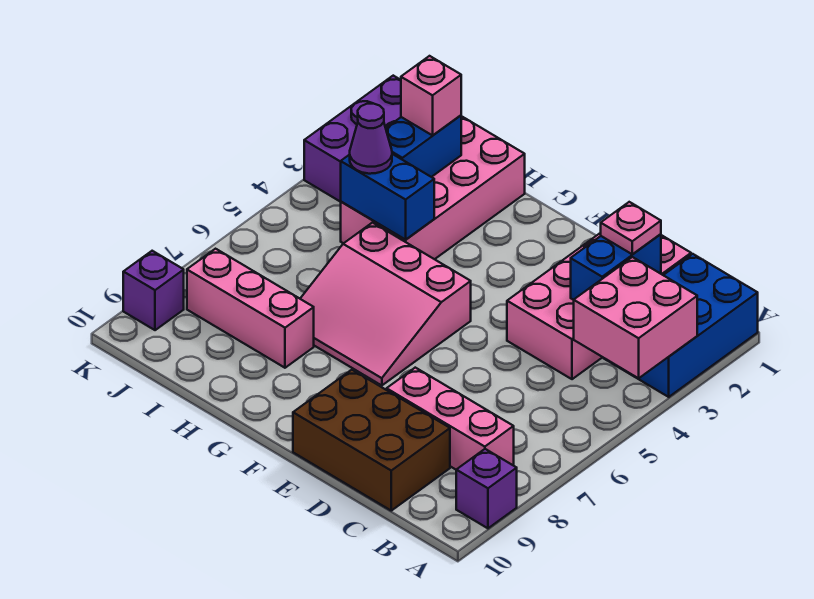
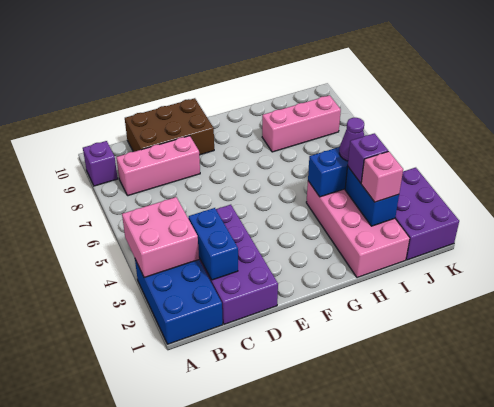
pink brick C1:D4 level 1 -> purple brick C1:D4 level 1
pink plate C2 level 3 -> none
pink slope F5:H7 level 1 top 5 -> none
purple brick K9 level 1 -> purple brick I3 level 3

